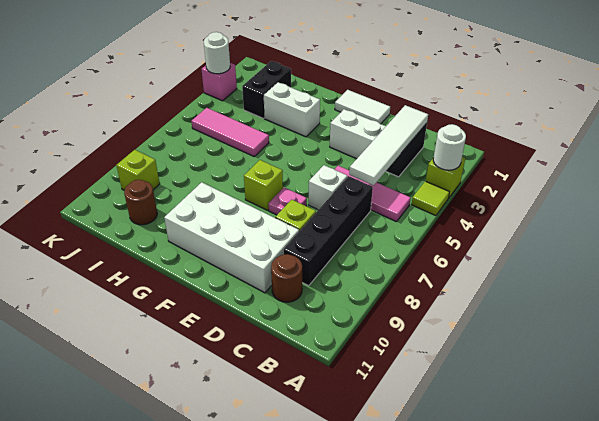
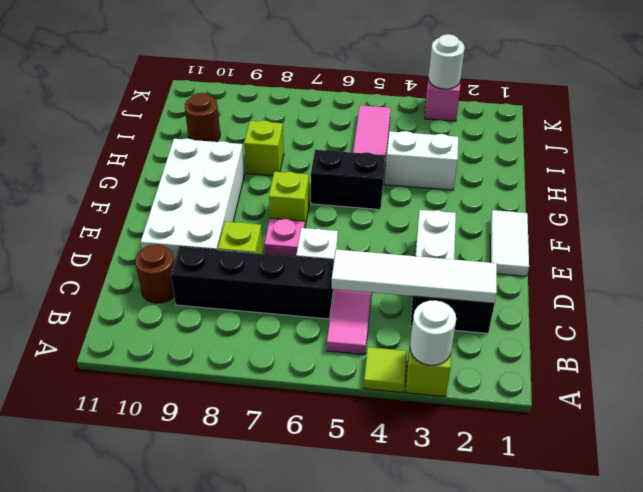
white brick G3:H3 level 1 -> white brick H3:H4 level 1
black brick I2:I3 level 1 -> black brick G5:G6 level 1
lime brick J9 level 1 -> lime brick H8 level 1

